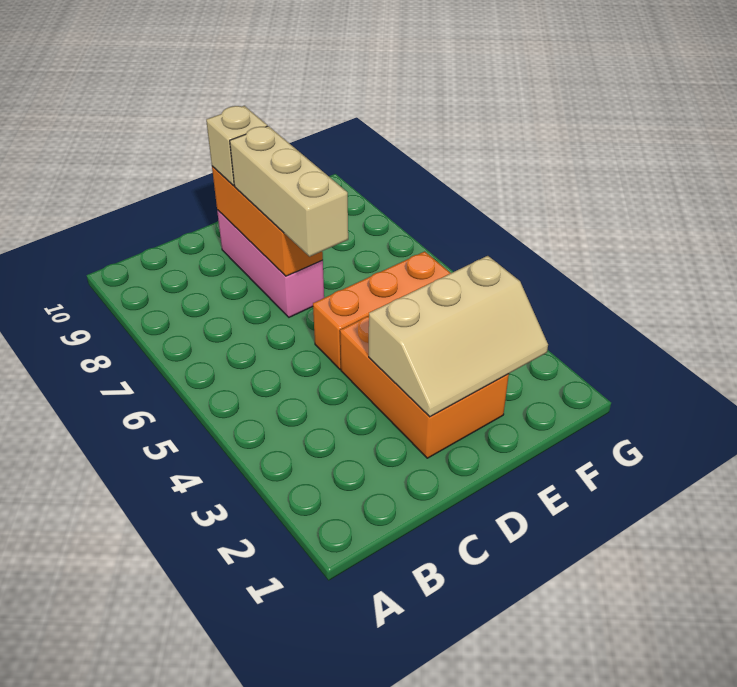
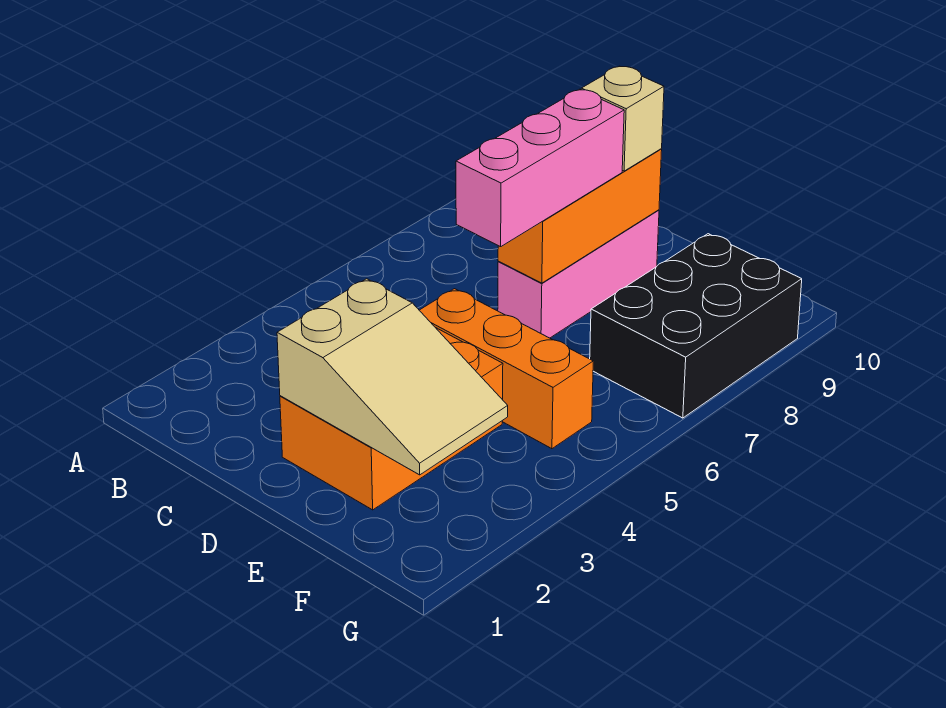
tan slope D2:F3 level 2 top 3 -> tan slope D2:F3 level 2 top D
tan brick D6:D8 level 3 -> pink brick D6:D8 level 3
none -> black brick F7:G9 level 1

